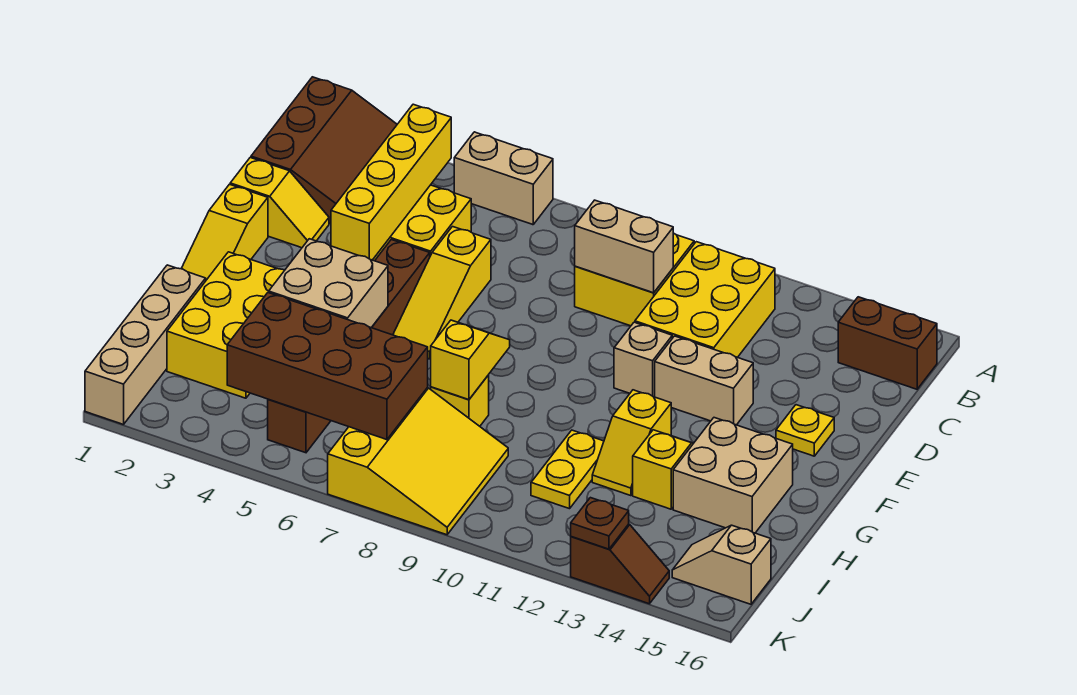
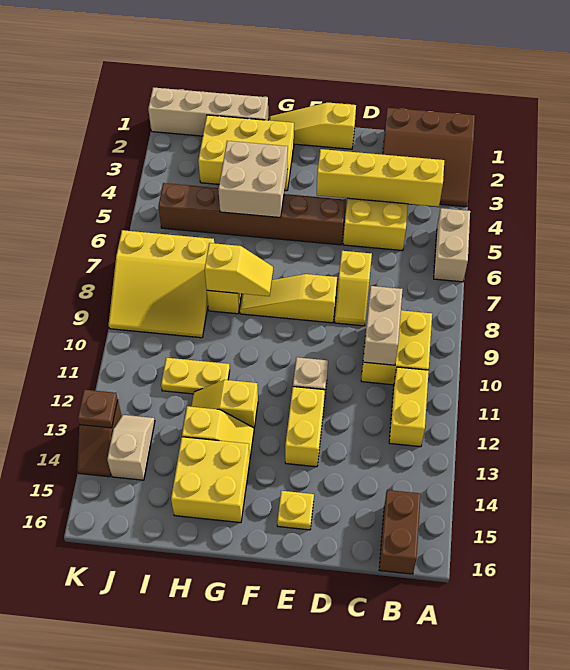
yellow brick B11:D12 level 1 -> yellow brick B11:B12 level 1
yellow slope D1:D2 level 1 top 1 -> yellow slope D7:D8 level 1 top 7
yellow slope D6:F6 level 1 top D -> yellow slope E8:G8 level 1 top E
tan brick E12:E13 level 1 -> yellow brick E12:E13 level 1
tan brick G14:H15 level 1 -> yellow brick G14:H15 level 1
brown brick I4:J7 level 2 -> none
tan slope J15:J16 level 1 top 16 -> tan slope J13:J14 level 1 top 14

